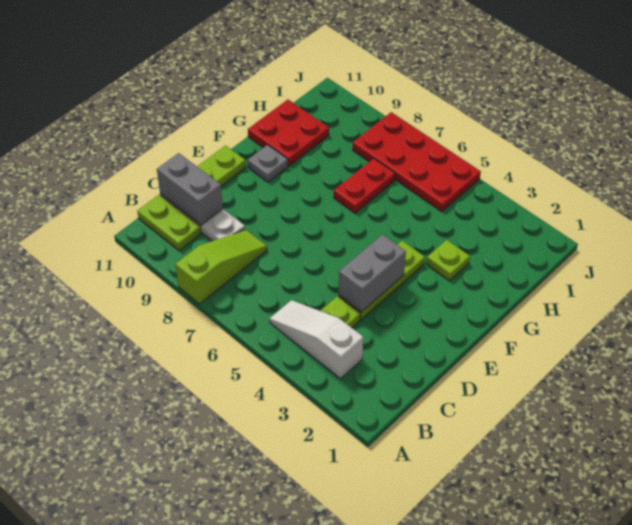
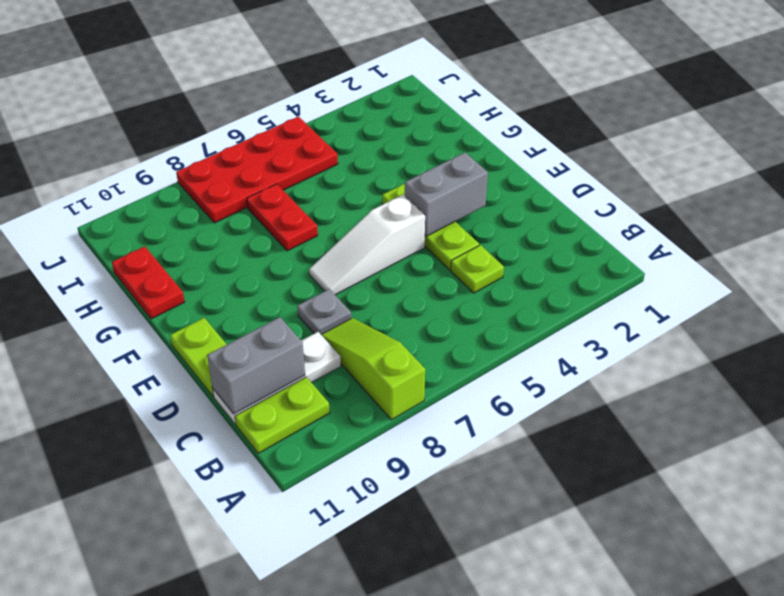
white slope B3:B5 level 1 top 3 -> white slope E5:E7 level 1 top 5
grey brick D4:E4 level 2 -> grey brick E3:E4 level 2
grey plate F10 level 1 -> grey plate D8 level 1
lime plate G3 level 1 -> none
red plate G10:H11 level 1 -> red plate G11:H11 level 1

